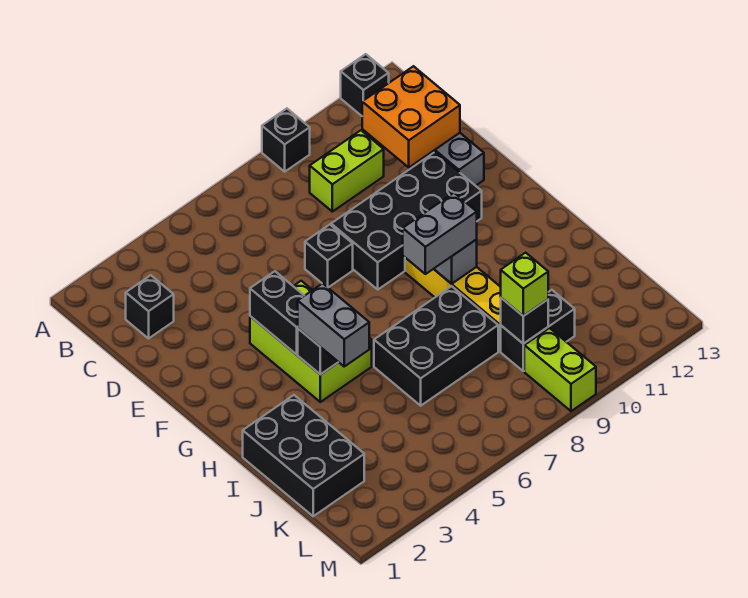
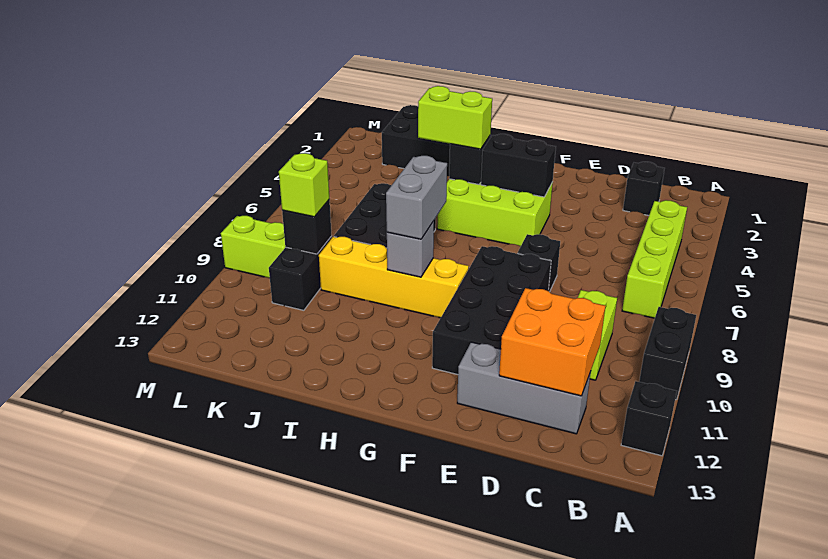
black brick A9 level 1 -> black brick A9:A10 level 1
none -> lime brick B4:B7 level 1
grey brick H4:I4 level 3 -> lime brick H4:I4 level 3

